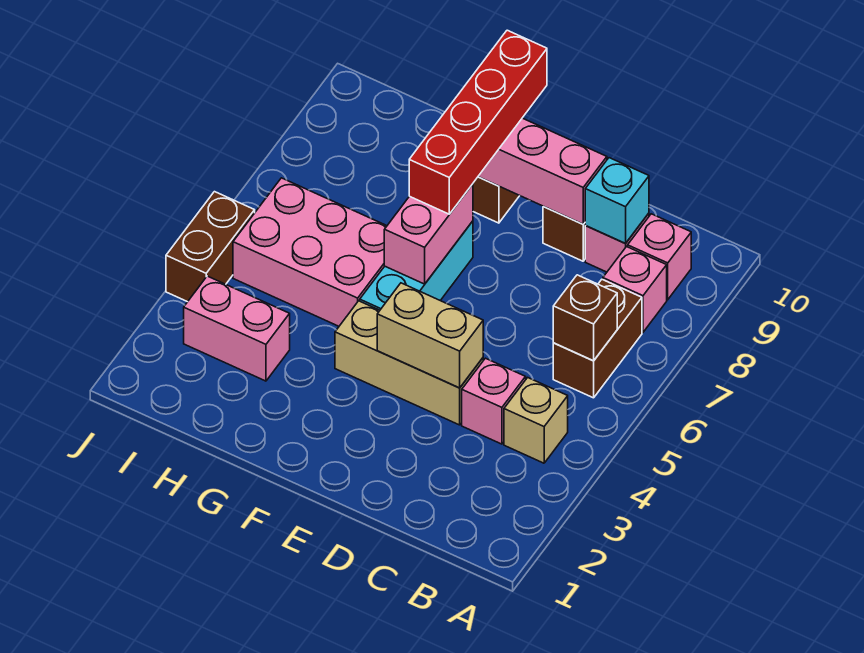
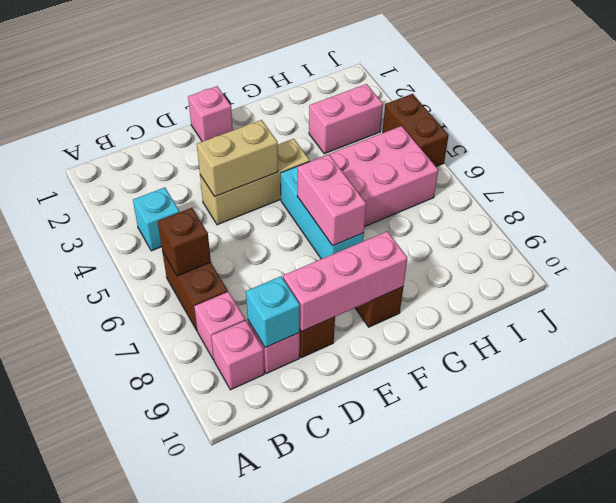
tan brick B4 level 1 -> cyan brick B4 level 1
pink brick C4 level 1 -> pink brick E1 level 1
red brick F7:F10 level 3 -> none

